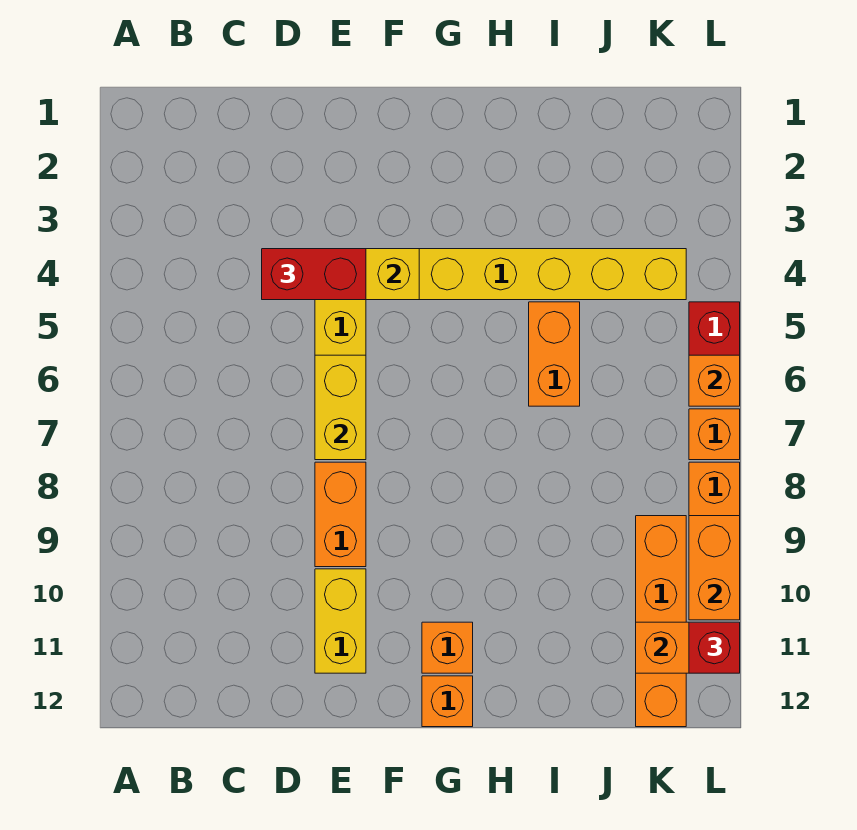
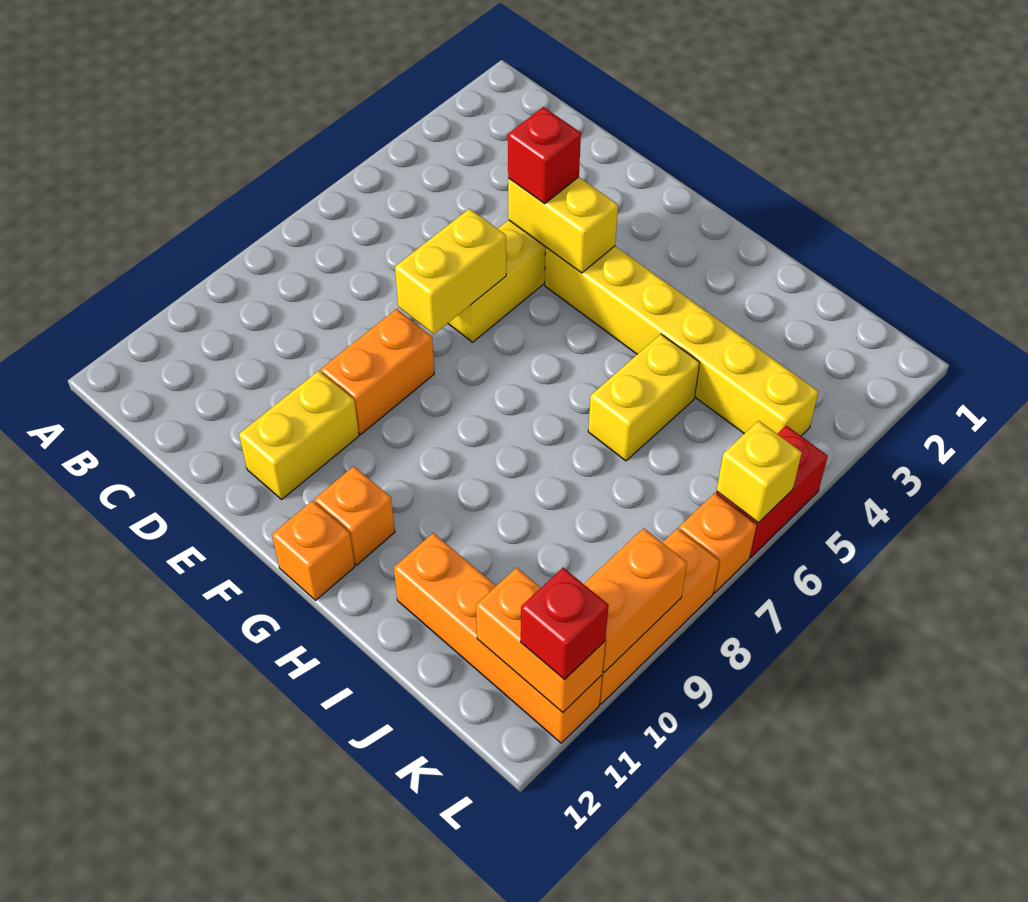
red brick D4:E4 level 3 -> red brick E4 level 3
orange brick I5:I6 level 1 -> yellow brick I5:I6 level 1
orange brick K9:K12 level 1 -> orange brick I11:L11 level 1
orange brick L6 level 2 -> yellow brick L6 level 2

